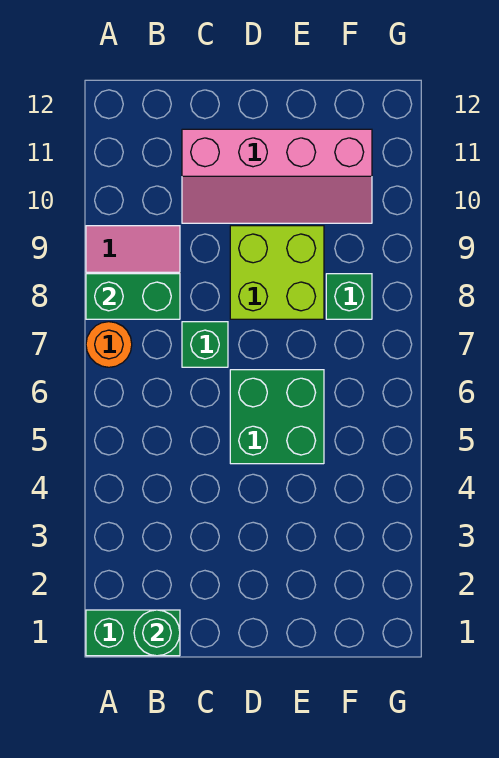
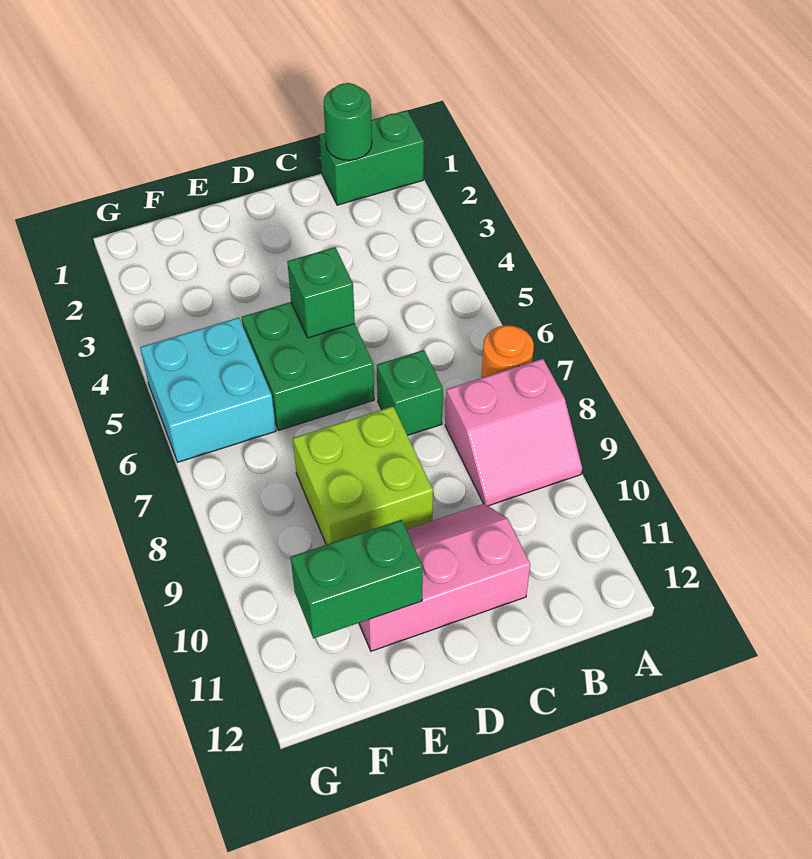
green brick A8:B8 level 2 -> green brick E11:F11 level 2
pink slope C10:F11 level 1 top 11 -> pink slope C10:E11 level 1 top 11
none -> cyan brick F5:G6 level 1
green brick F8 level 1 -> green brick D5 level 2

